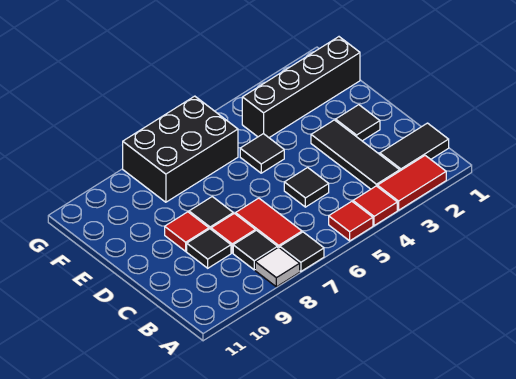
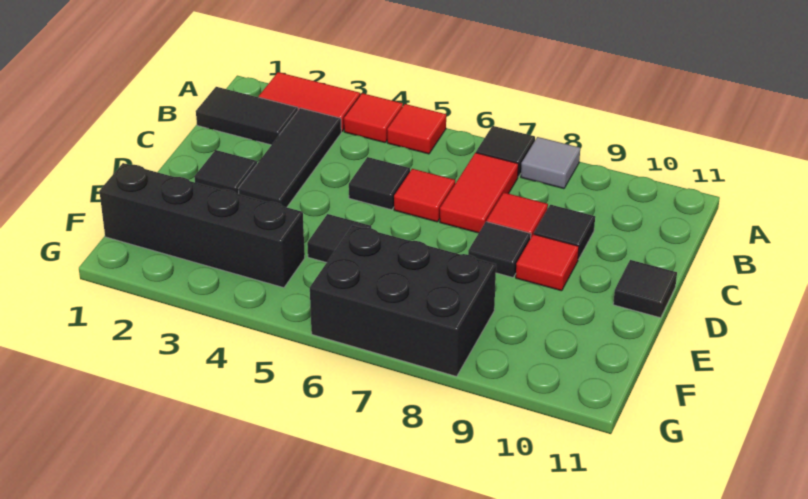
white tile A8 level 1 -> grey tile A8 level 1
black tile B8 level 1 -> black tile D11 level 1
none -> red tile C6 level 1

